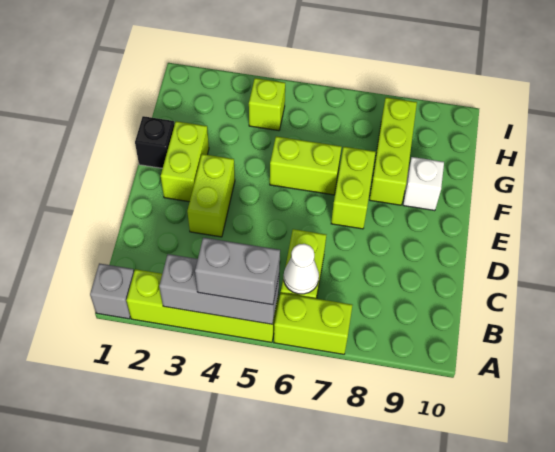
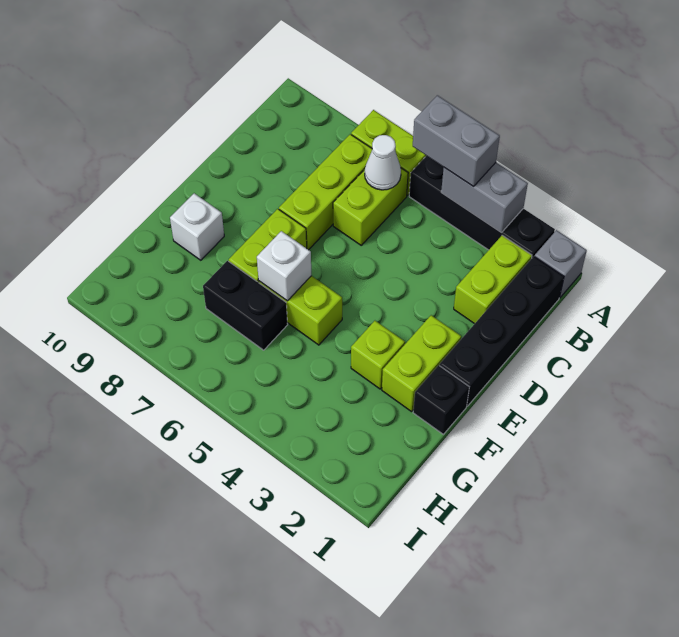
lime brick A2:A5 level 1 -> black brick A2:A5 level 1
grey brick A3:A5 level 2 -> grey brick A3:A4 level 2
none -> black brick B1:E1 level 1
lime brick D3:E3 level 1 -> lime brick B2:C2 level 1
none -> white brick F6 level 2
lime brick F8:H8 level 1 -> lime brick B7:D7 level 1
none -> black brick G6:G7 level 1
lime brick H4 level 1 -> lime brick F3 level 1

